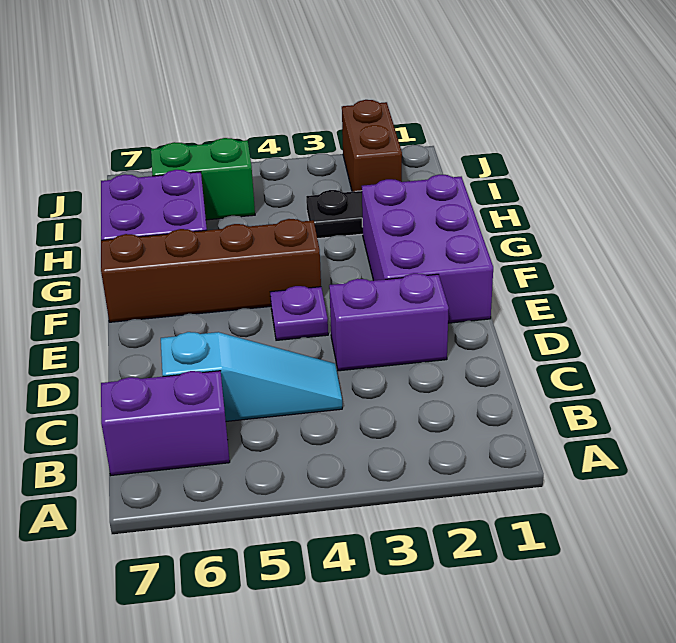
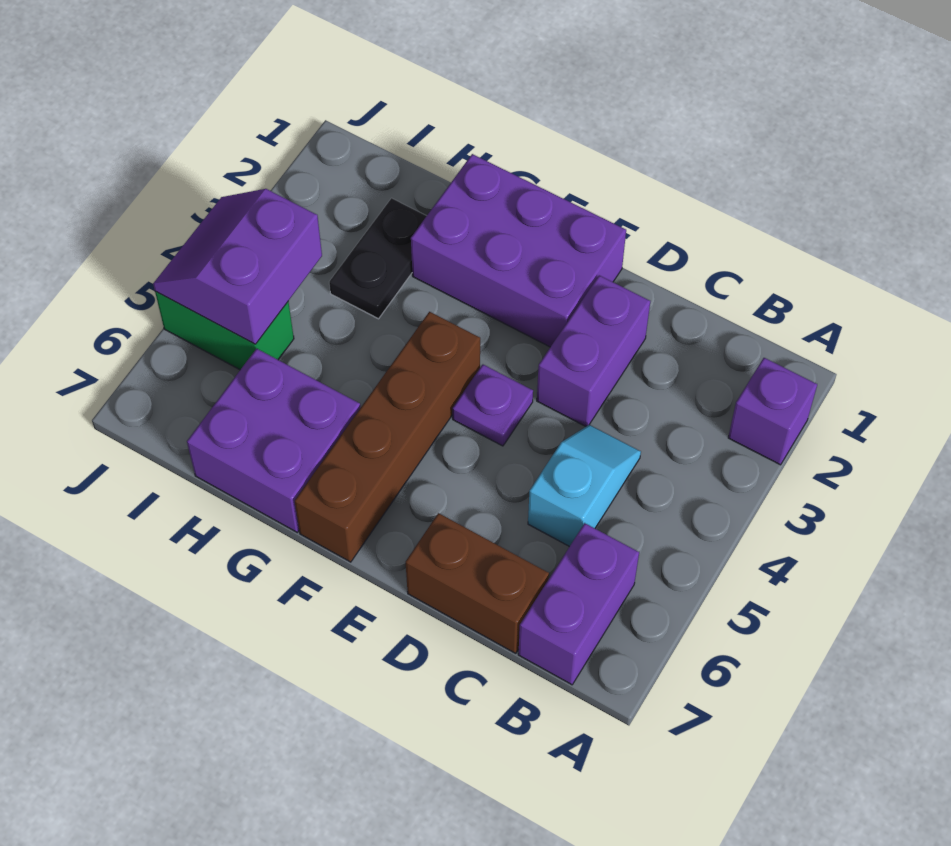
none -> purple brick A2 level 1
cyan slope C4:C6 level 1 top 6 -> cyan slope C4:C5 level 1 top 5
brown brick I2:J2 level 1 -> brown brick C7:D7 level 1
none -> purple slope I4:J5 level 2 top I
green brick I5:I6 level 1 -> green brick I5:J5 level 1

